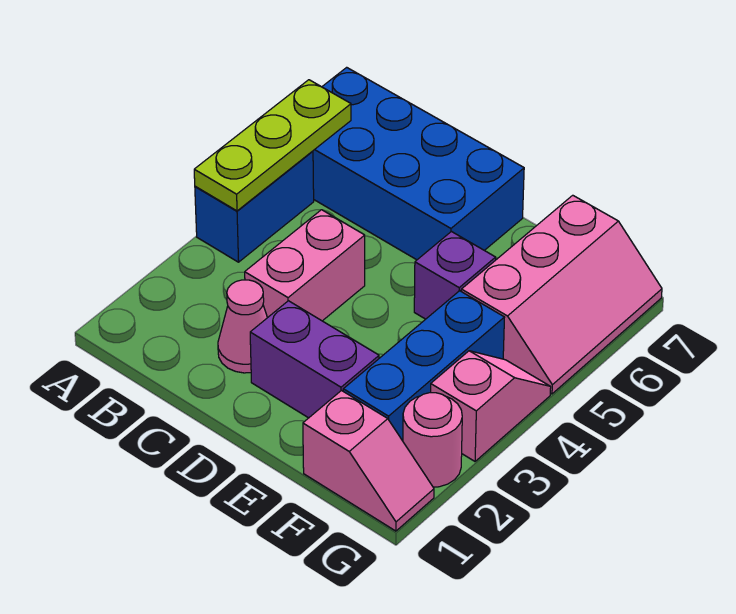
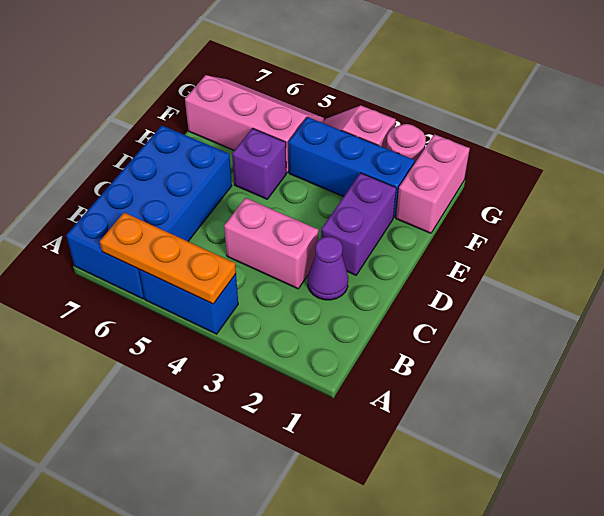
lime plate A4:A6 level 2 -> orange plate A4:A6 level 2
pink cone C2 level 1 -> purple cone C2 level 1
pink slope F1:G1 level 1 top F -> pink brick F1:G1 level 1

